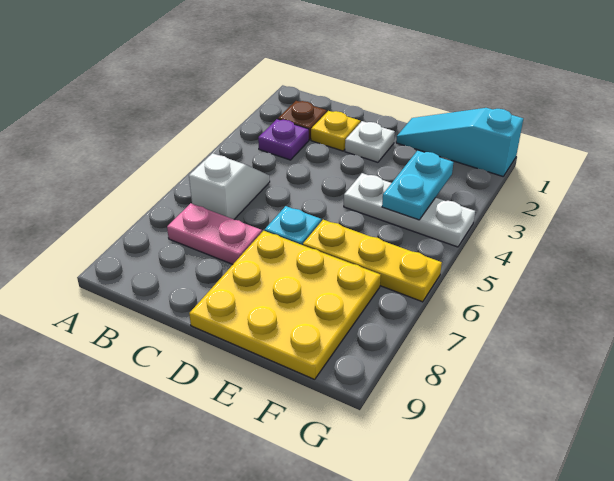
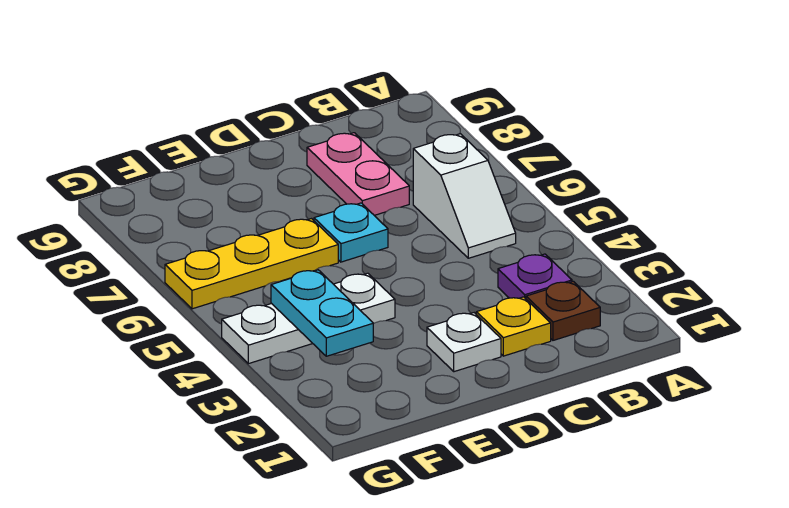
pink plate B7:C7 level 1 -> pink plate C7:C8 level 1
yellow plate D7:F9 level 1 -> none
cyan slope E1:G1 level 1 top G -> none

